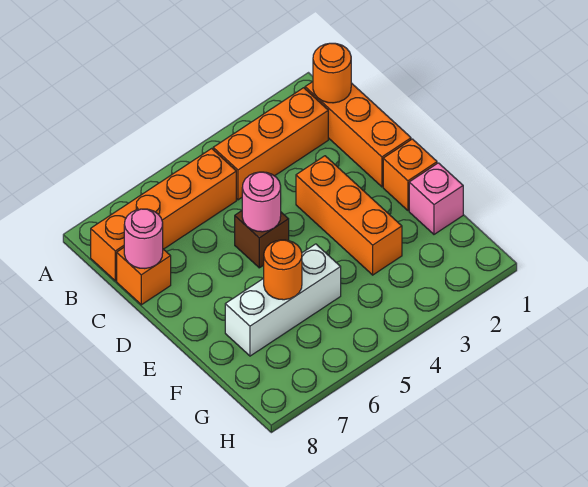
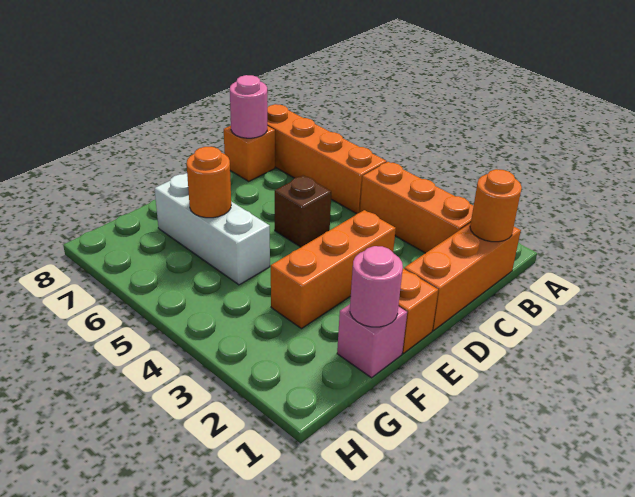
pink round brick D5 level 2 -> pink round brick F1 level 2

